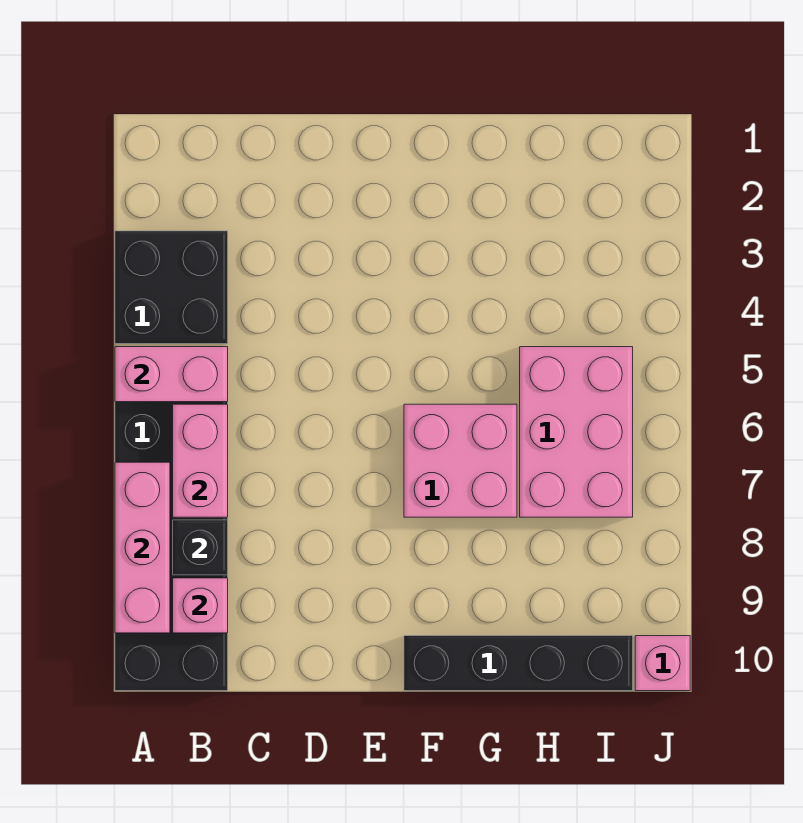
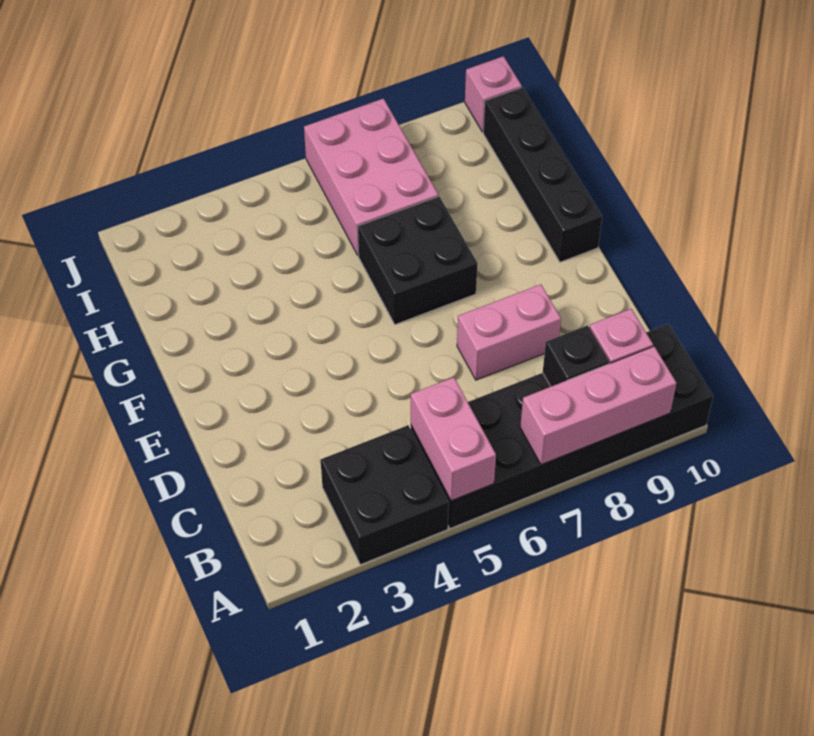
pink brick B6:B7 level 2 -> pink brick D7:D8 level 1
pink brick F6:G7 level 1 -> black brick F6:G7 level 1
pink brick H5:I7 level 1 -> pink brick H6:J7 level 1

